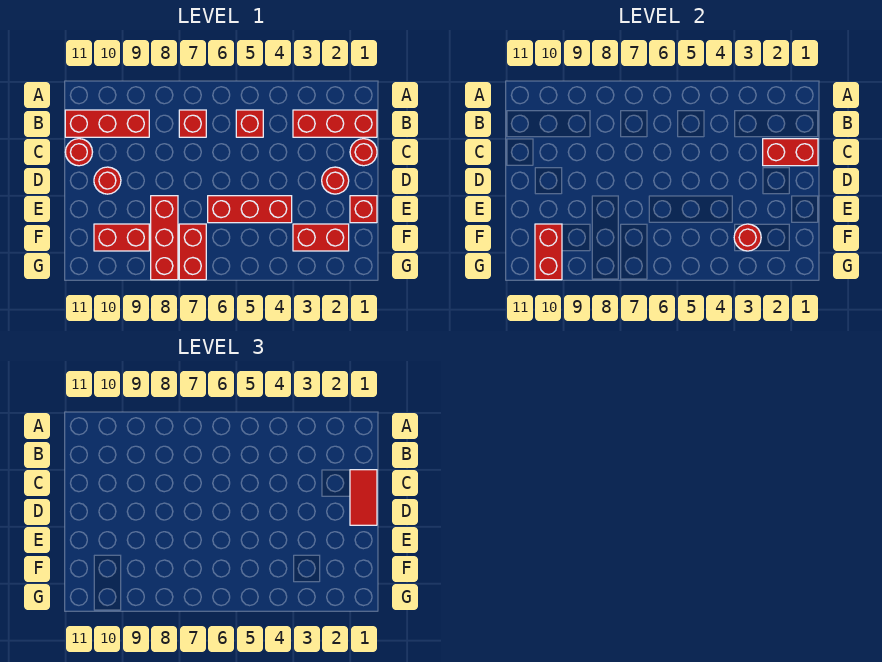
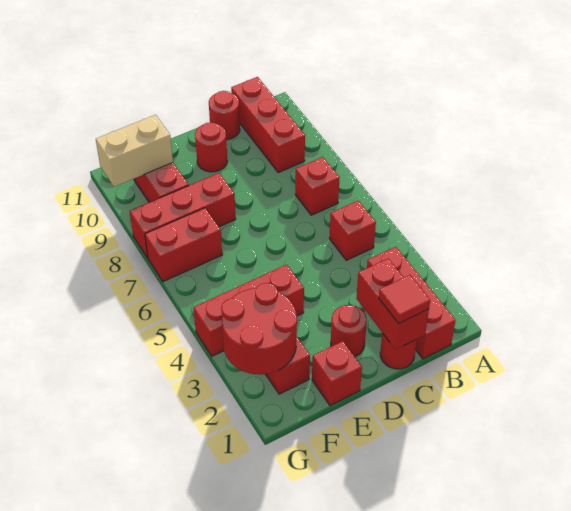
red tile C1:D1 level 3 -> red tile C1 level 3
red brick E4:E6 level 1 -> red brick E4:G4 level 1
red round brick F3 level 2 -> red round brick F2:G3 level 2
red brick F10:G10 level 2 -> tan brick F10:G10 level 2

